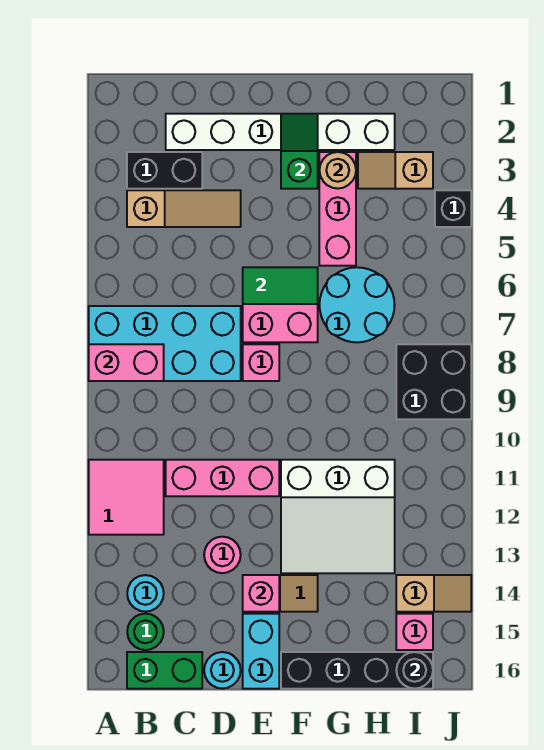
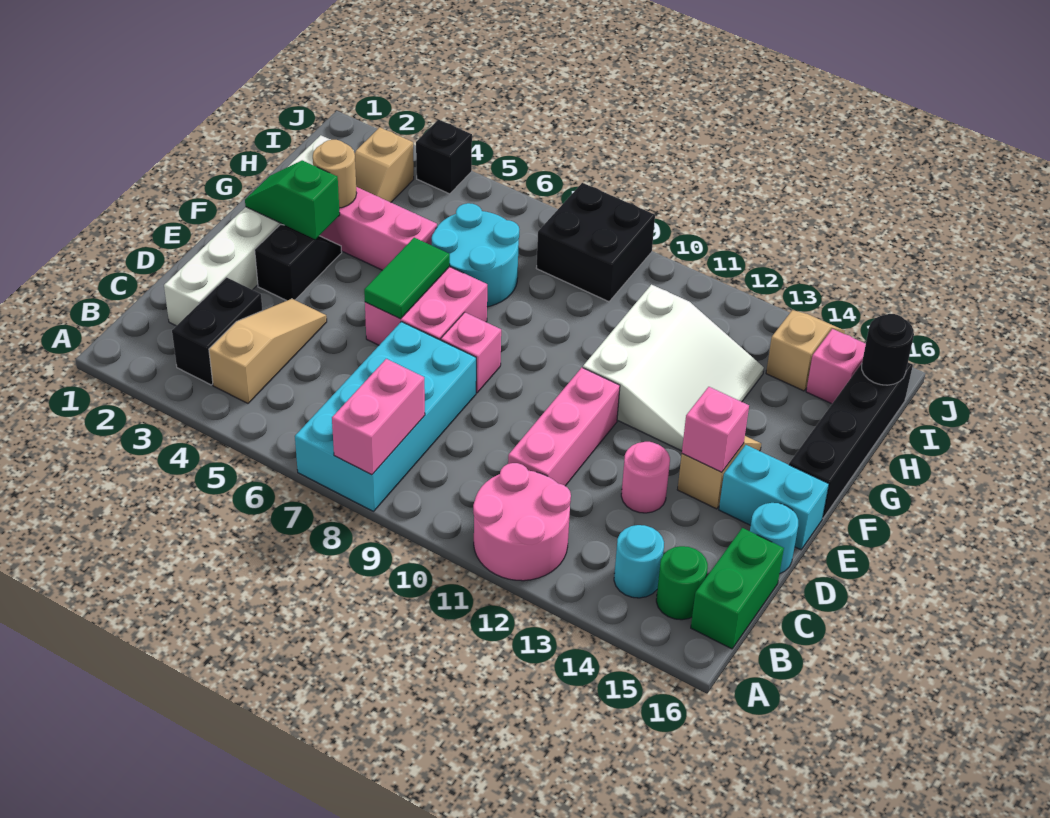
pink tile A11:B12 level 1 -> pink round brick A11:B12 level 1
none -> black slope E3:F3 level 1 top E

